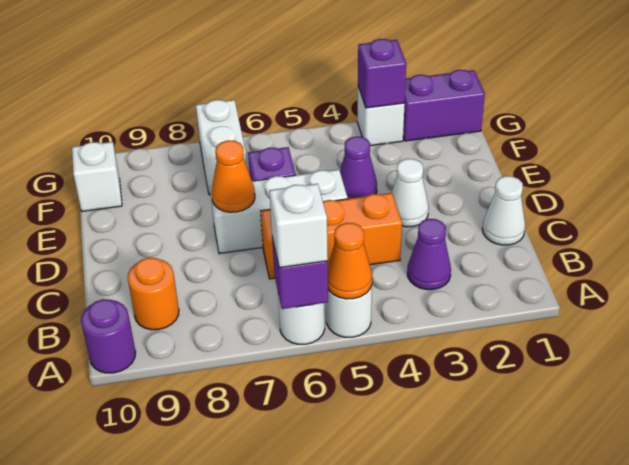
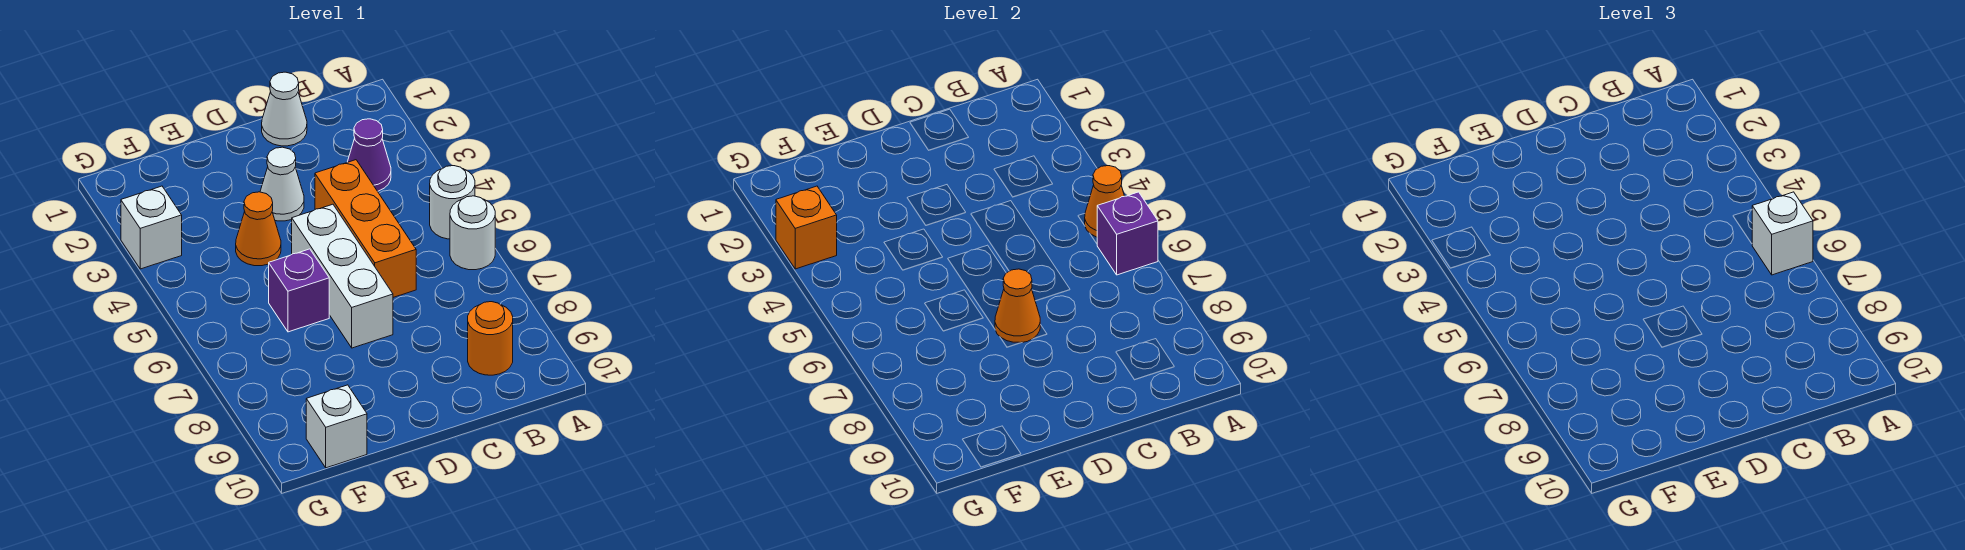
purple round brick A10 level 1 -> none
purple cone E4 level 1 -> orange cone E4 level 1
white brick F7:G7 level 1 -> none
purple brick G1:G2 level 1 -> none
purple brick G3 level 2 -> orange brick G3 level 2

